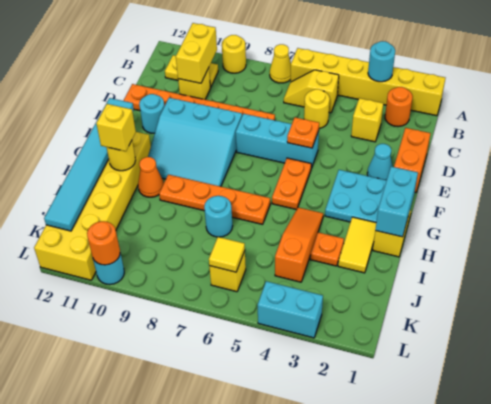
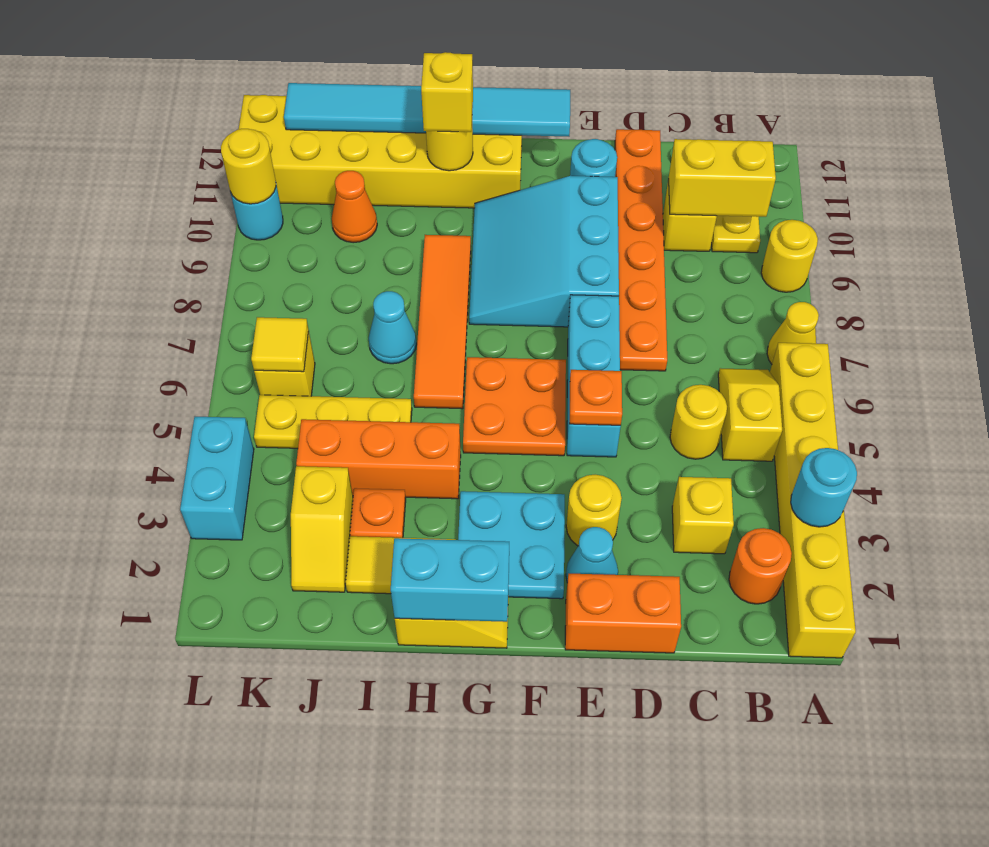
none -> yellow round brick E3 level 1
orange plate F5:G5 level 1 -> orange plate F5:G6 level 1
orange slope H4:J4 level 1 top J -> orange brick H4:J4 level 1
orange plate H6:H9 level 1 -> orange tile H6:H9 level 1
orange cone H10 level 1 -> orange cone J10 level 1
none -> yellow plate I5:K5 level 1
cyan round brick I7 level 1 -> cyan cone I7 level 1
none -> yellow slope J2:J3 level 1 top 3
orange round brick L10 level 2 -> yellow round brick L10 level 2

